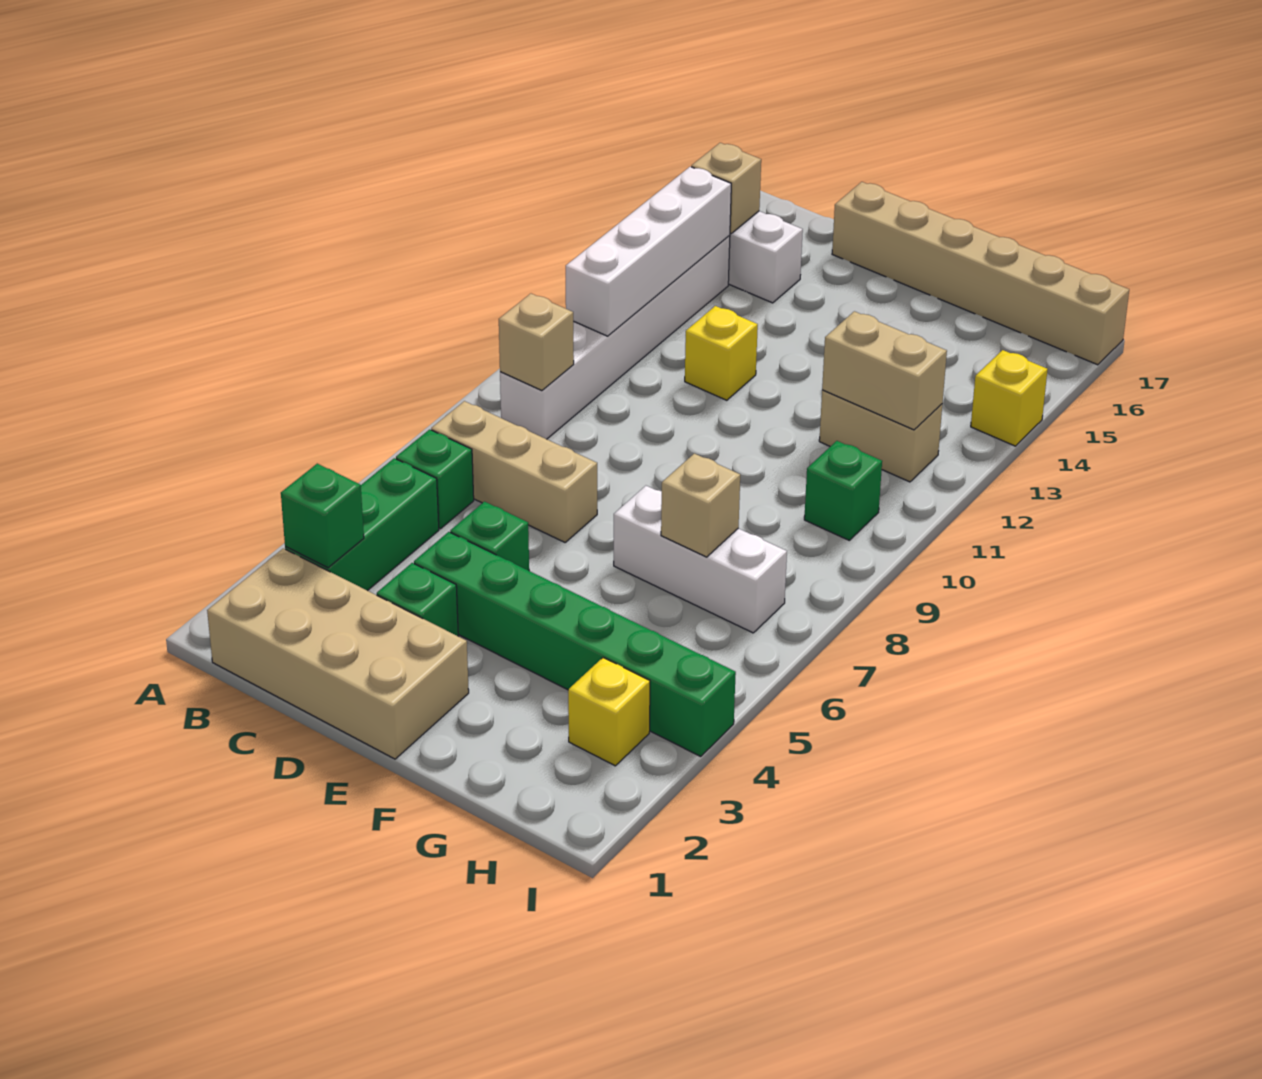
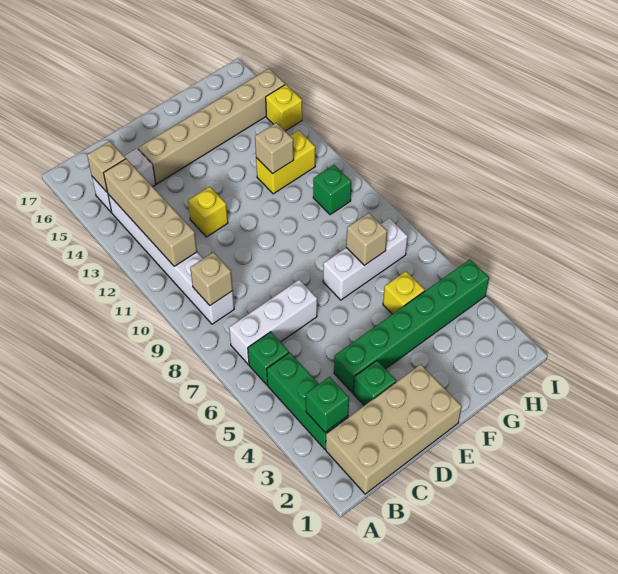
tan brick B7:D7 level 1 -> white brick B7:D7 level 1
white brick B11:B14 level 2 -> tan brick B11:B14 level 2
green brick D5 level 1 -> none
tan brick D17:I17 level 1 -> tan brick D15:I15 level 1
tan brick G12:H12 level 1 -> yellow brick G12:H12 level 1
tan brick G12:H12 level 2 -> tan brick G12 level 2
yellow brick H3 level 1 -> yellow brick G5 level 1

